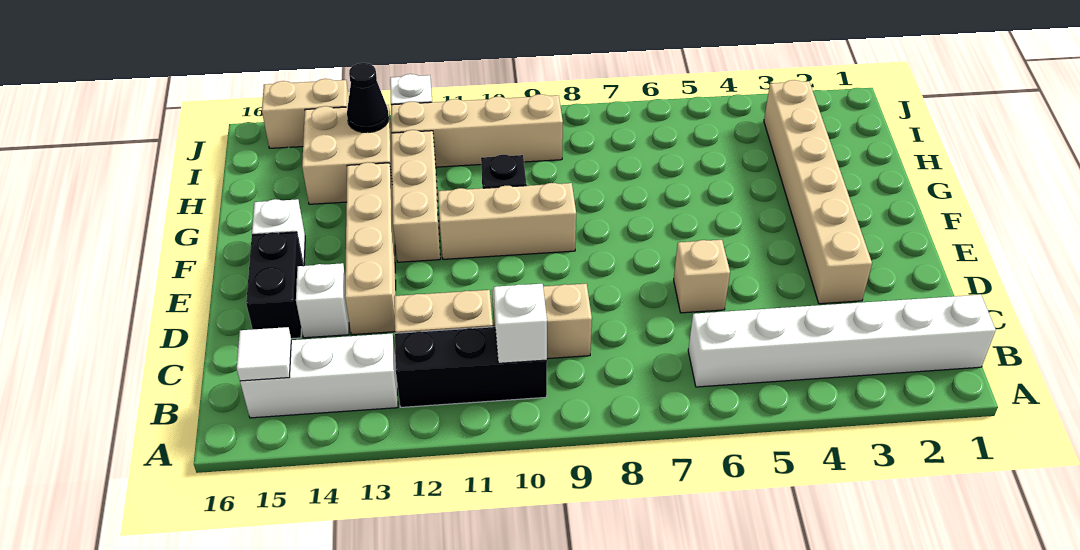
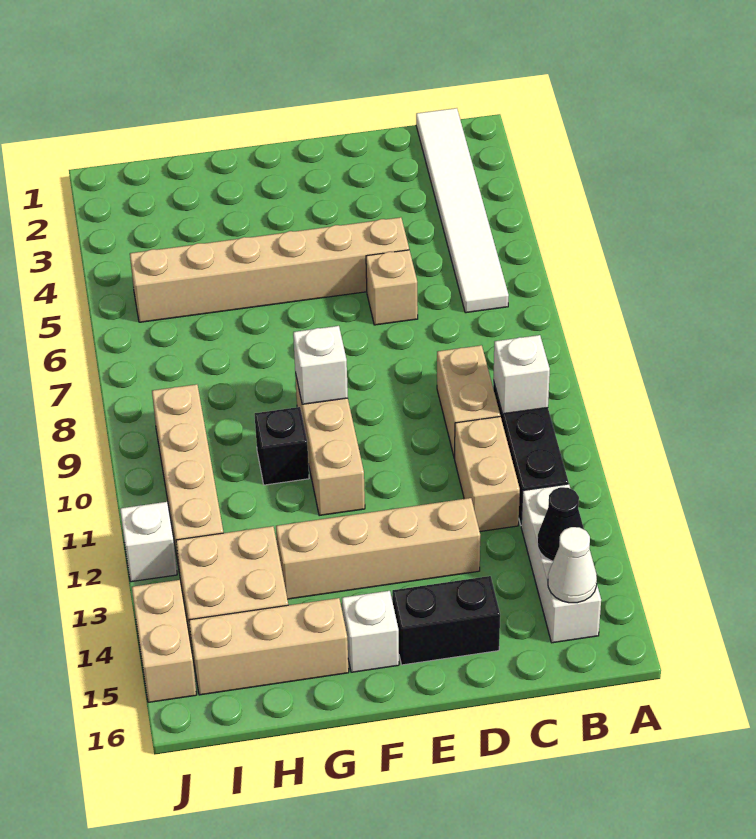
white brick B1:B6 level 1 -> white tile B1:B6 level 1
white tile B15 level 2 -> white cone B15 level 2
tan brick D3:I3 level 1 -> tan brick D5:I5 level 1
white brick D14 level 1 -> white brick F9 level 2
tan brick F12:H12 level 1 -> tan brick G15:I15 level 1
black cone I13 level 2 -> black cone B14 level 2

